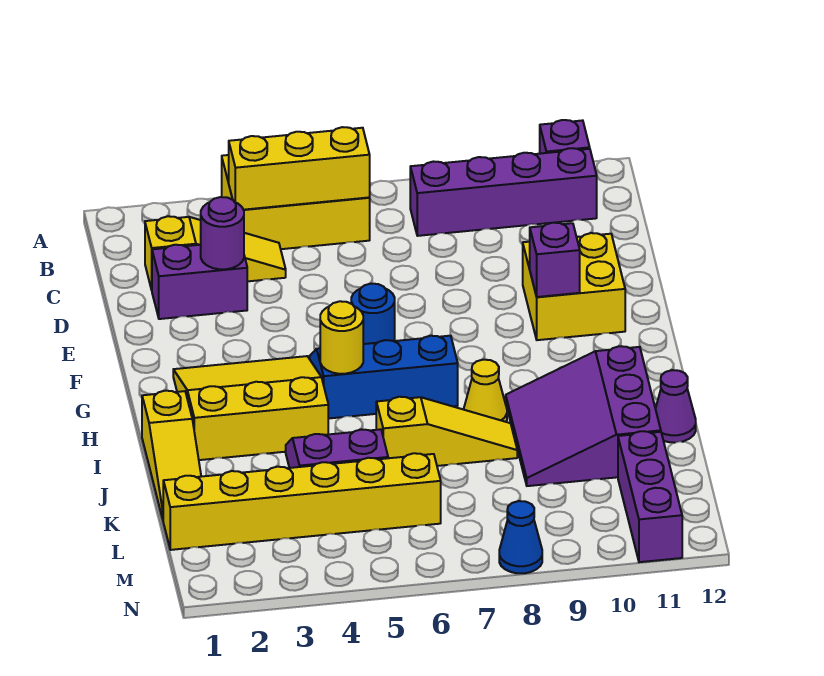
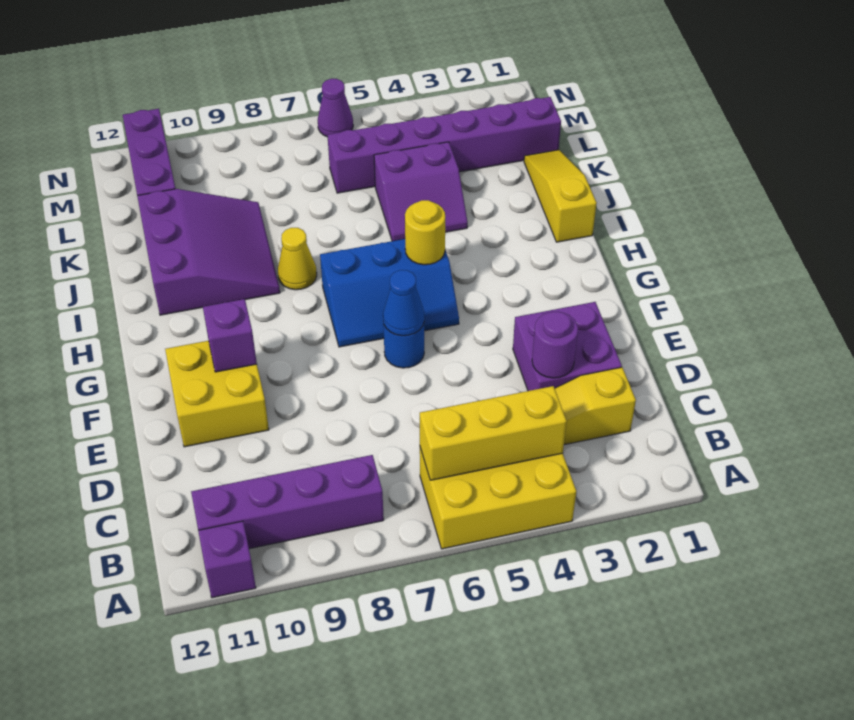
purple brick D2:D3 level 1 -> purple brick D2:E3 level 1
yellow slope G2:I4 level 1 top I -> none
yellow slope J6:J8 level 1 top 6 -> none
purple cone J12 level 1 -> purple cone N6 level 1
yellow brick L1:L6 level 1 -> purple brick L1:L6 level 1
blue cone N8 level 1 -> blue cone F6 level 2

